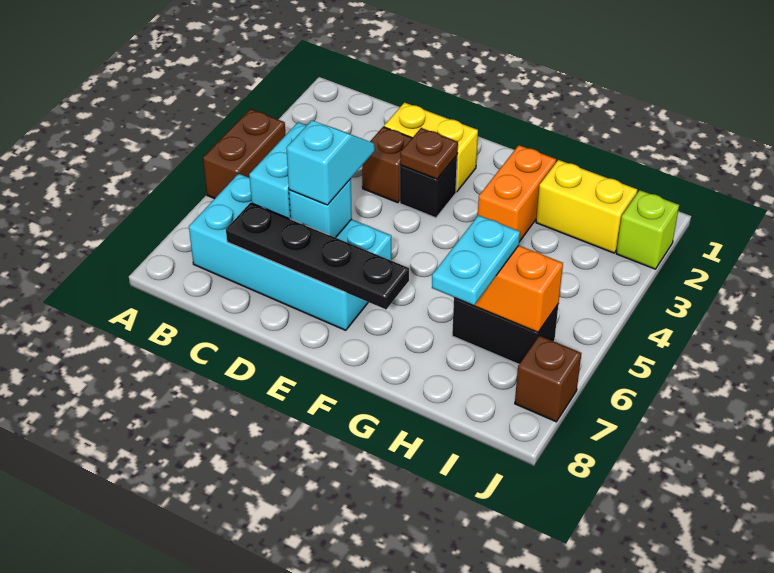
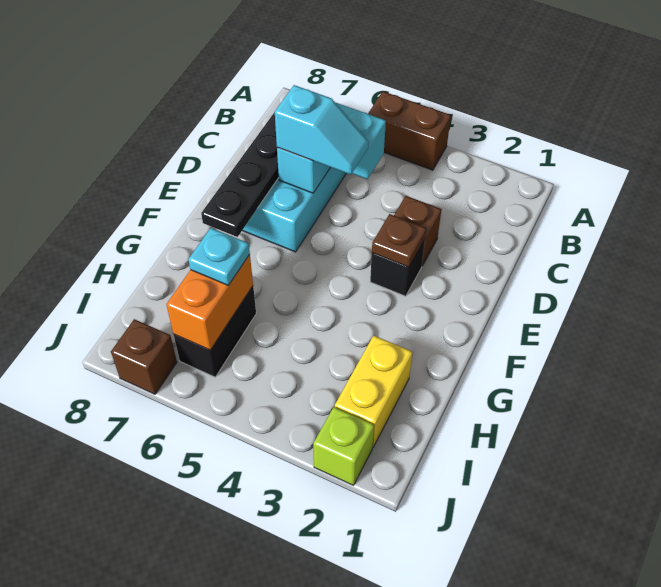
yellow brick D2:E2 level 1 -> none
orange brick G2:G3 level 1 -> none
cyan plate H6:H7 level 3 -> cyan plate H6 level 3

